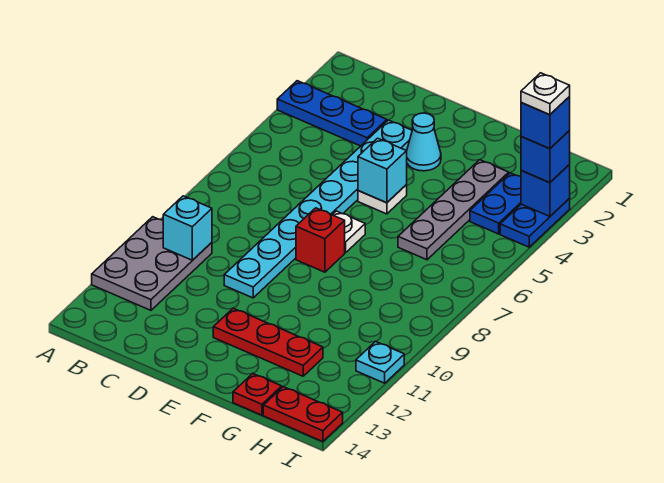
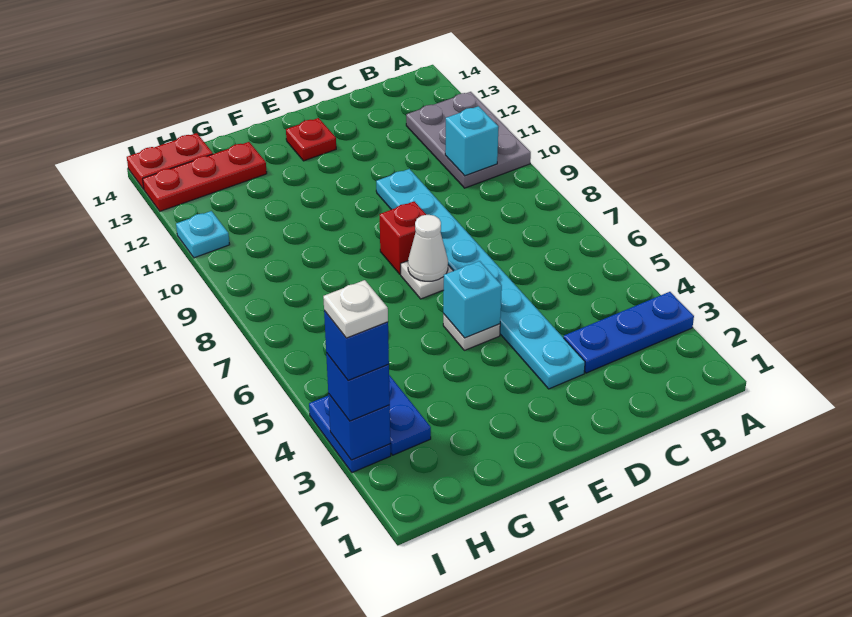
cyan cone E3 level 1 -> none
none -> white cone E7 level 2
red plate E12:G12 level 1 -> red plate G13:I13 level 1
grey plate G3:G6 level 1 -> none
red plate G14 level 1 -> red plate E13 level 1

